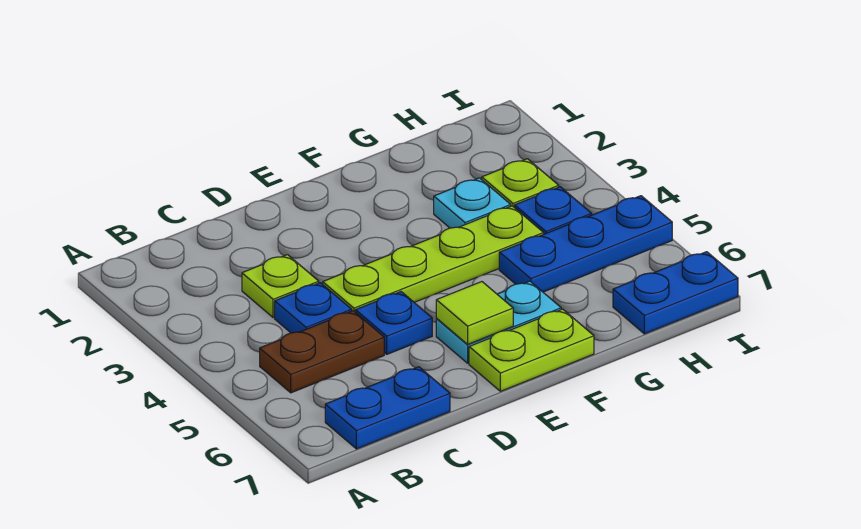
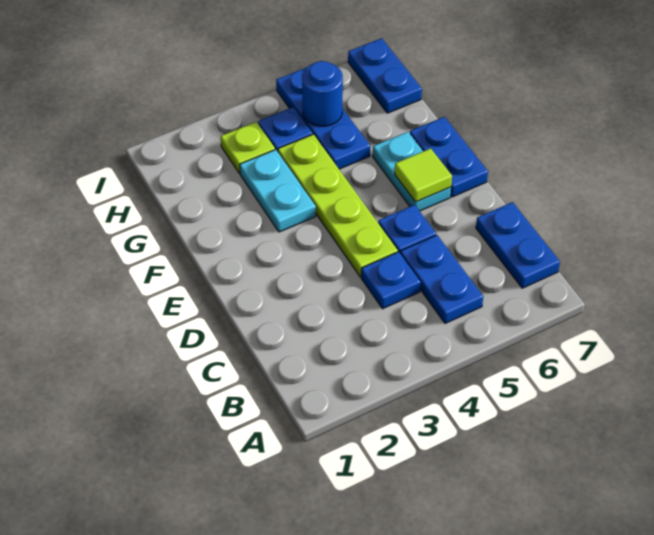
brown plate B5:C5 level 1 -> blue plate B5:C5 level 1
lime plate C3 level 1 -> none
lime plate E7:F7 level 1 -> blue plate E7:F7 level 1
cyan plate G3 level 1 -> cyan plate F3:G3 level 1
none -> blue round brick H5 level 2

